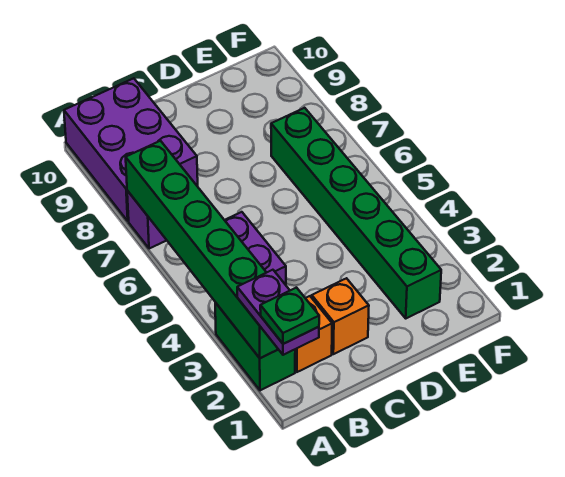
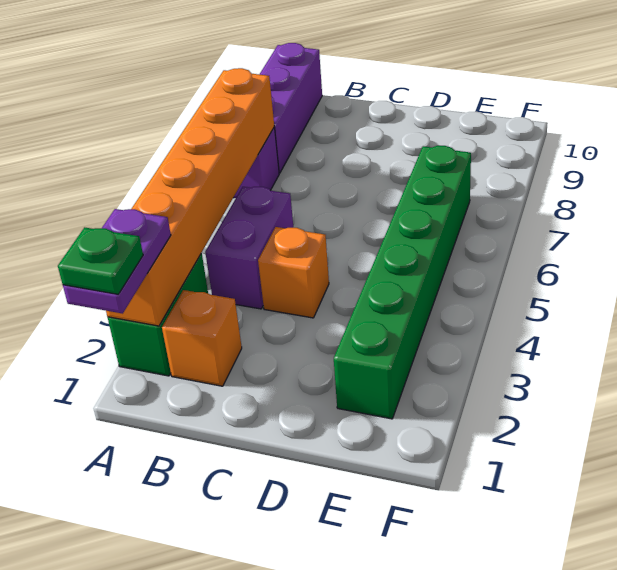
green brick A2:A7 level 2 -> orange brick A2:A7 level 2
purple brick A8:B10 level 1 -> purple brick A8:A10 level 1
orange brick C2 level 1 -> orange brick C4 level 1

